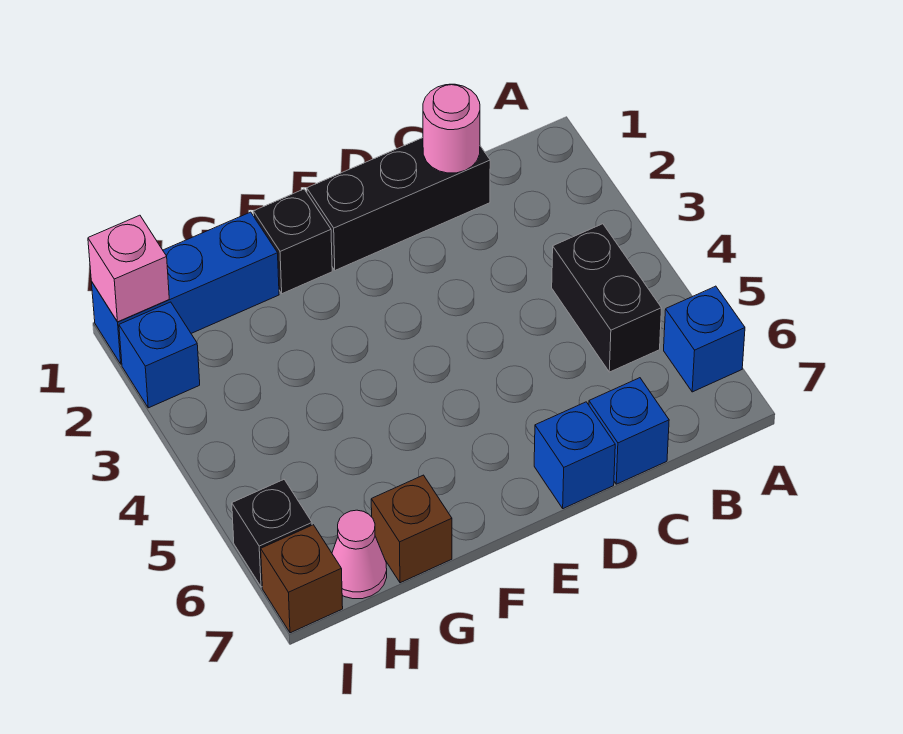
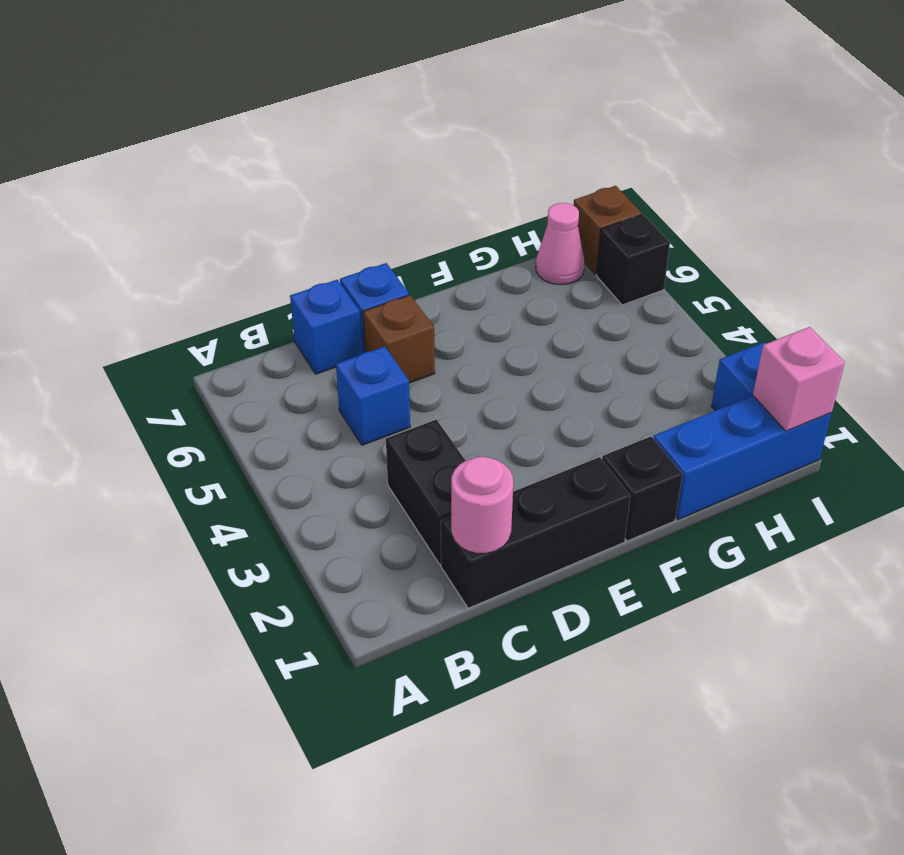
blue brick A6 level 1 -> blue brick C5 level 1
black brick B4:B5 level 1 -> black brick C2:C3 level 1
brown brick G7 level 1 -> brown brick D6 level 1

